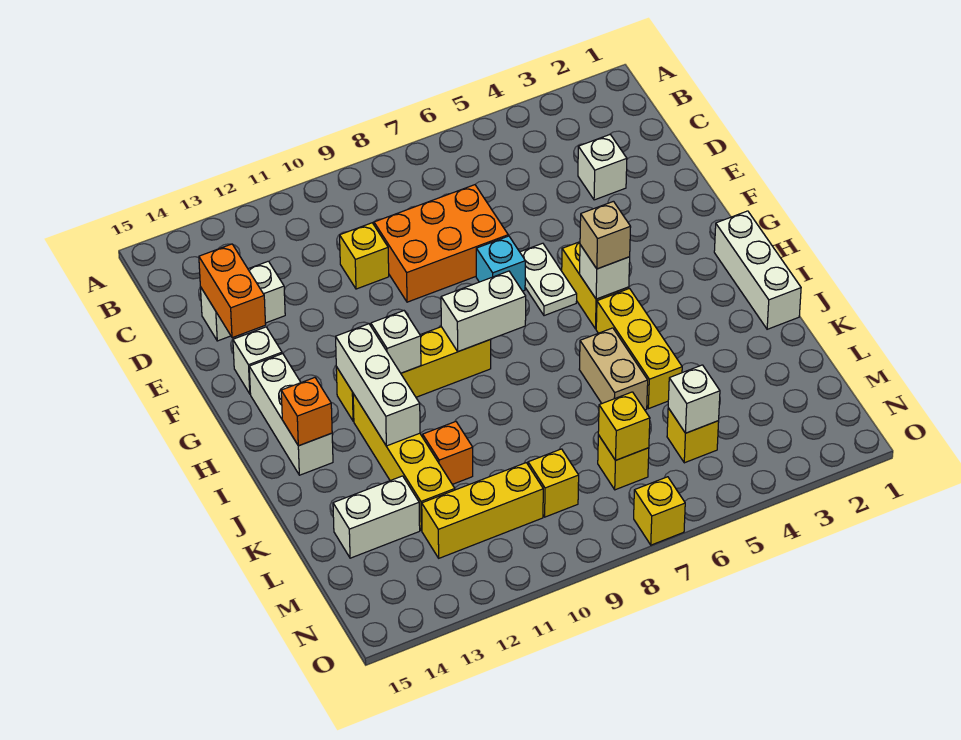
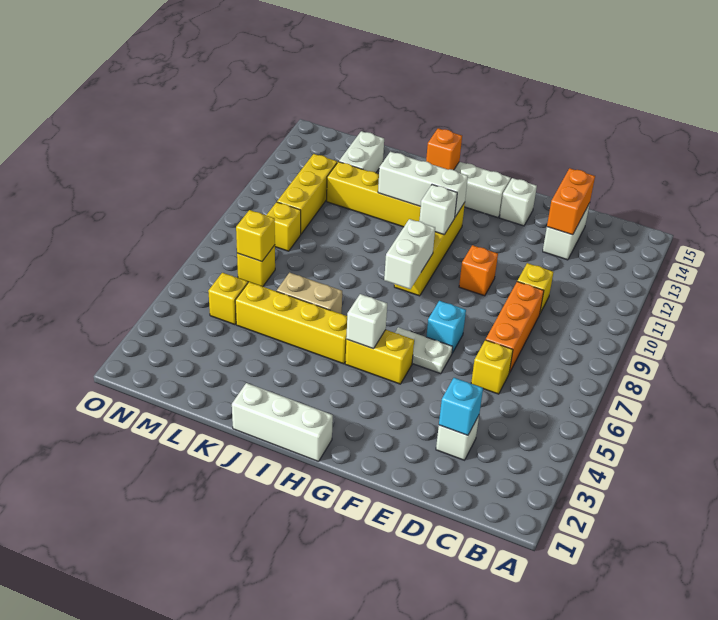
none -> cyan brick D3 level 2
orange brick D7:E9 level 1 -> orange brick D7:D9 level 1
orange brick D14:E14 level 2 -> orange brick D13:D14 level 2
tan brick H5 level 3 -> none
yellow brick I5:K5 level 1 -> yellow brick I5:L5 level 1
orange brick K11 level 1 -> orange brick F10 level 1
white brick M5 level 2 -> none
yellow brick O7 level 1 -> yellow brick D6 level 1

